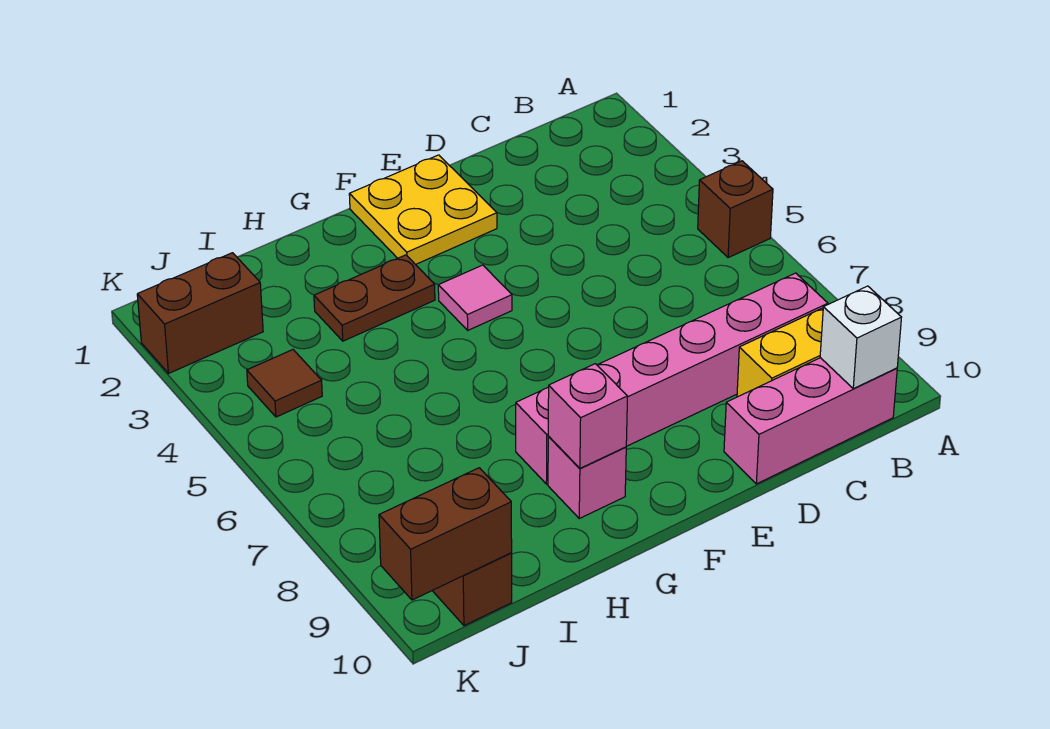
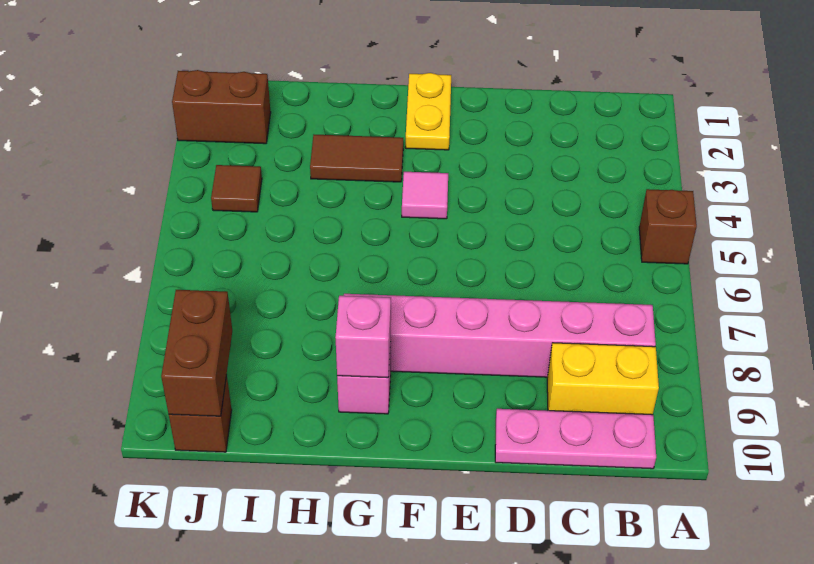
pink brick B10:D10 level 1 -> pink plate B10:D10 level 1
white brick B10 level 2 -> none
yellow plate E1:F2 level 1 -> yellow plate F1:F2 level 1
brown plate G3:H3 level 1 -> brown tile G3:H3 level 1
brown brick J10:K10 level 2 -> brown brick J9:J10 level 2

